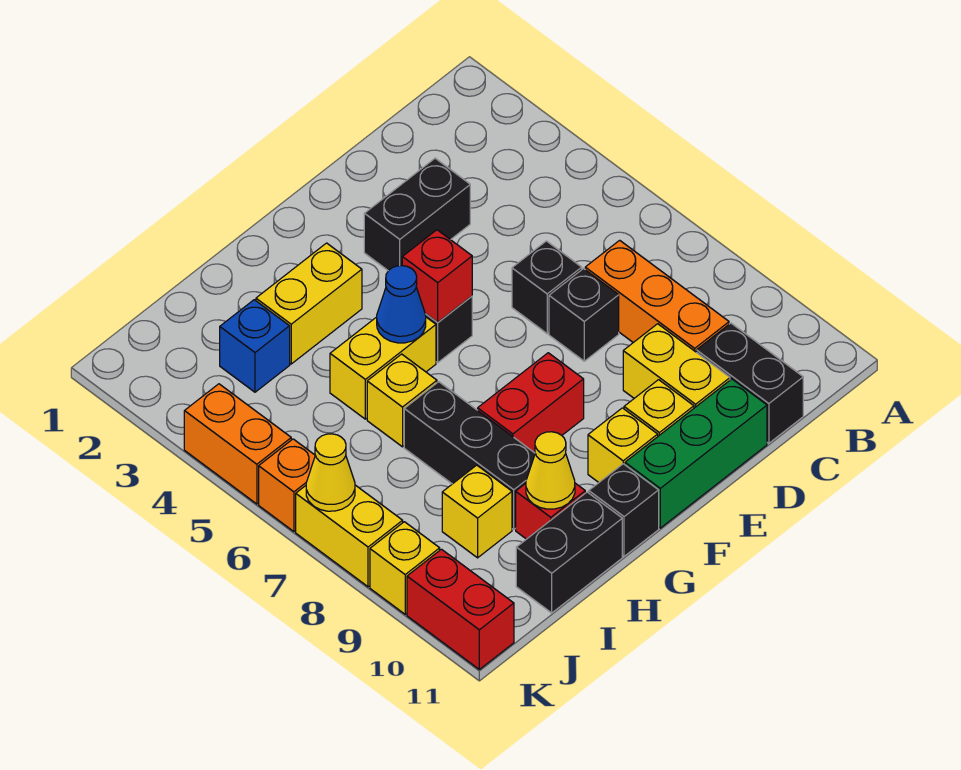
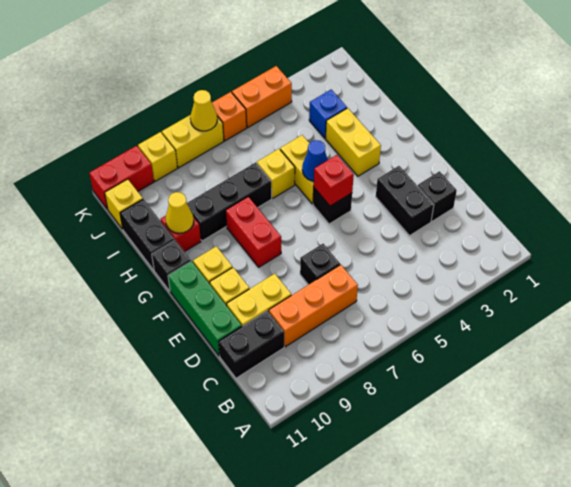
black brick D6 level 1 -> black brick D2 level 1
yellow brick I9 level 1 -> yellow brick J11 level 1

